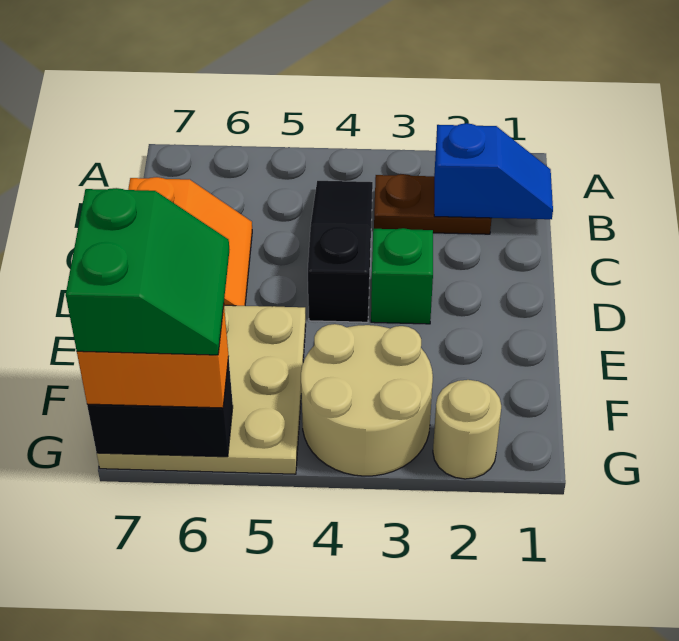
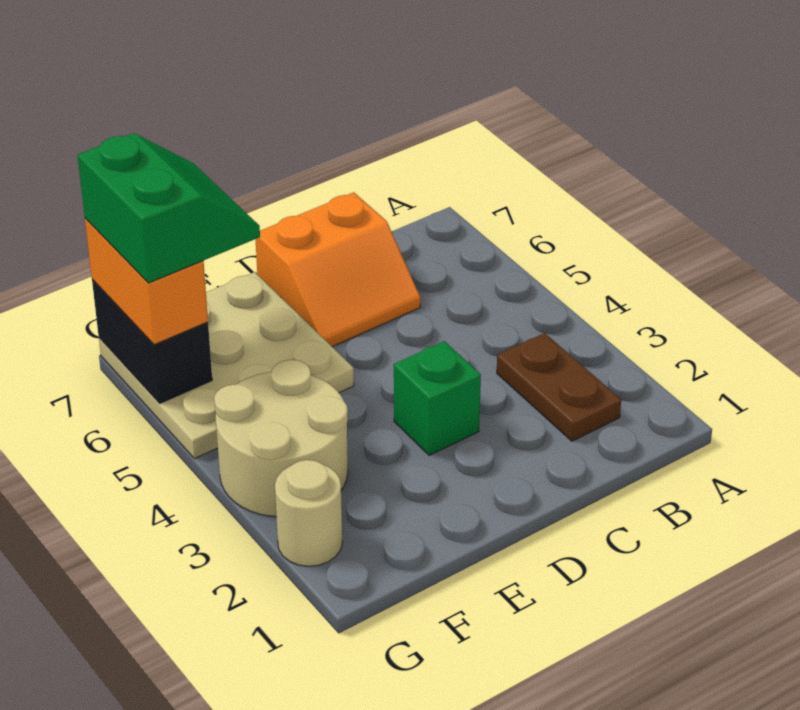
blue slope B1:B2 level 2 top 2 -> none
black slope B4:D4 level 1 top D -> none
green slope F6:G7 level 4 top 7 -> green slope F6:G7 level 4 top G

